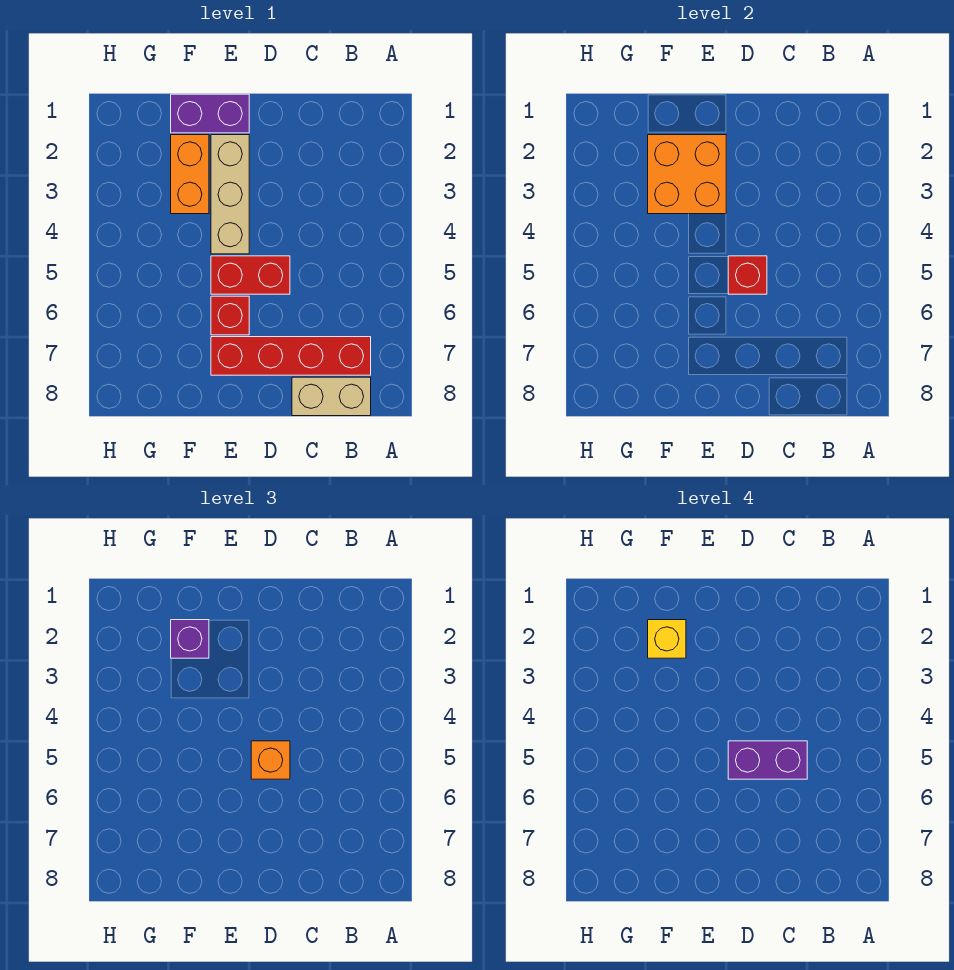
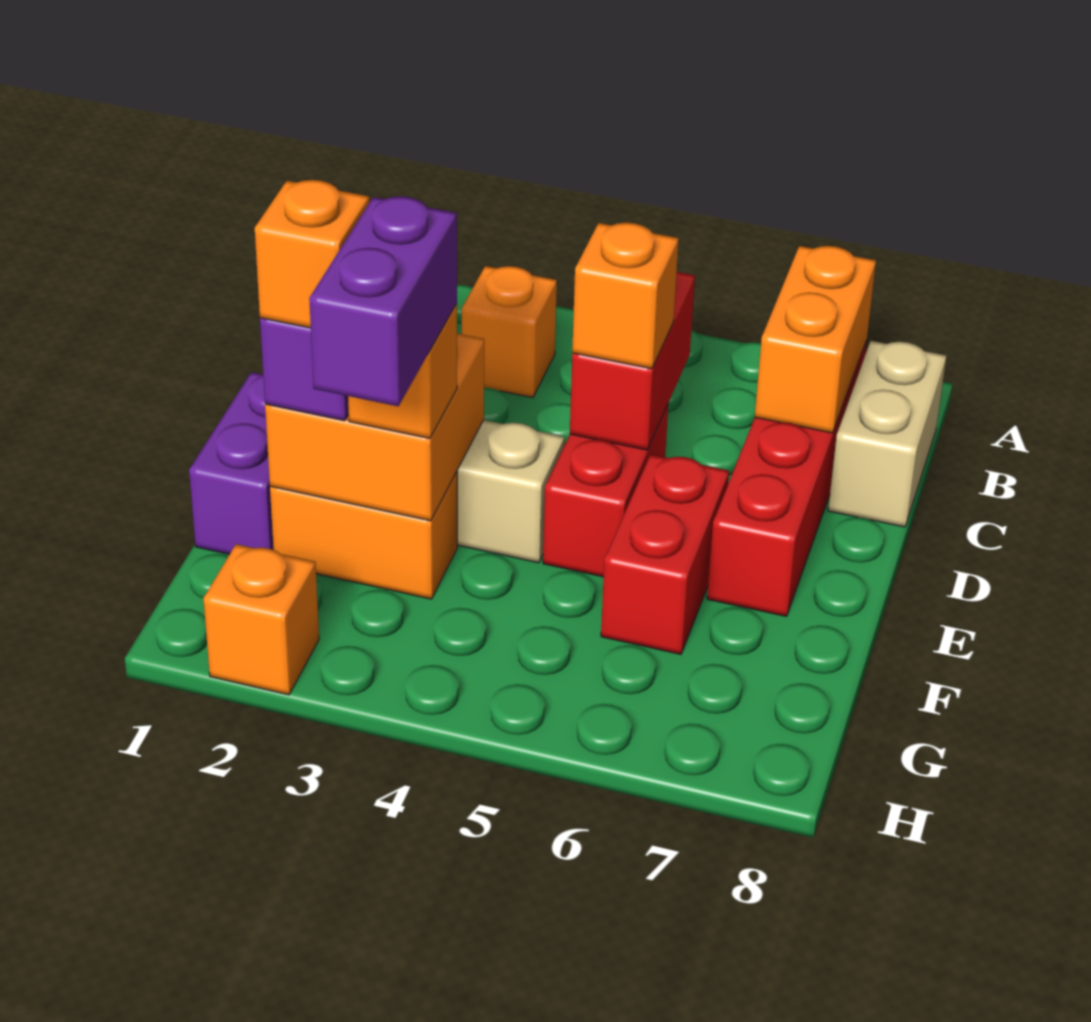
none -> orange brick B3 level 1
none -> orange brick B7:C7 level 2
purple brick C5:D5 level 4 -> purple brick F3:G3 level 4
red brick D5 level 2 -> red brick C5:D5 level 2
red brick E6 level 1 -> red brick E6:F6 level 1
yellow brick F2 level 4 -> orange brick F2 level 4
none -> orange brick F3 level 3
none -> orange brick H2 level 1

